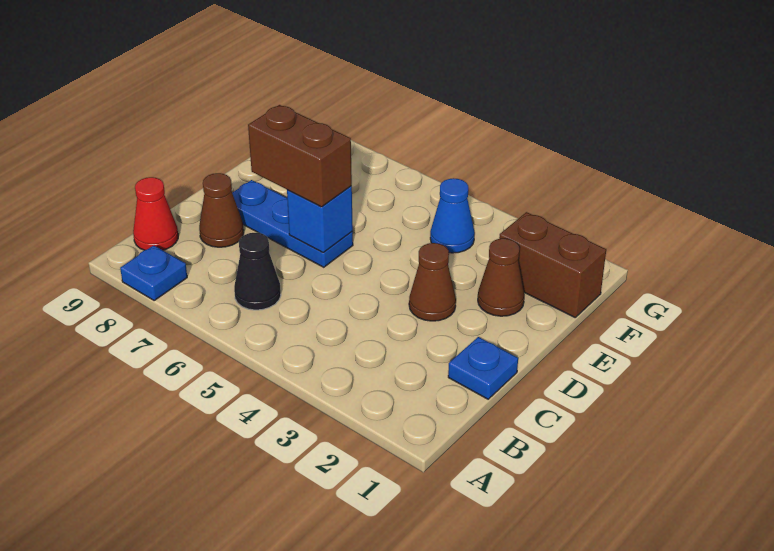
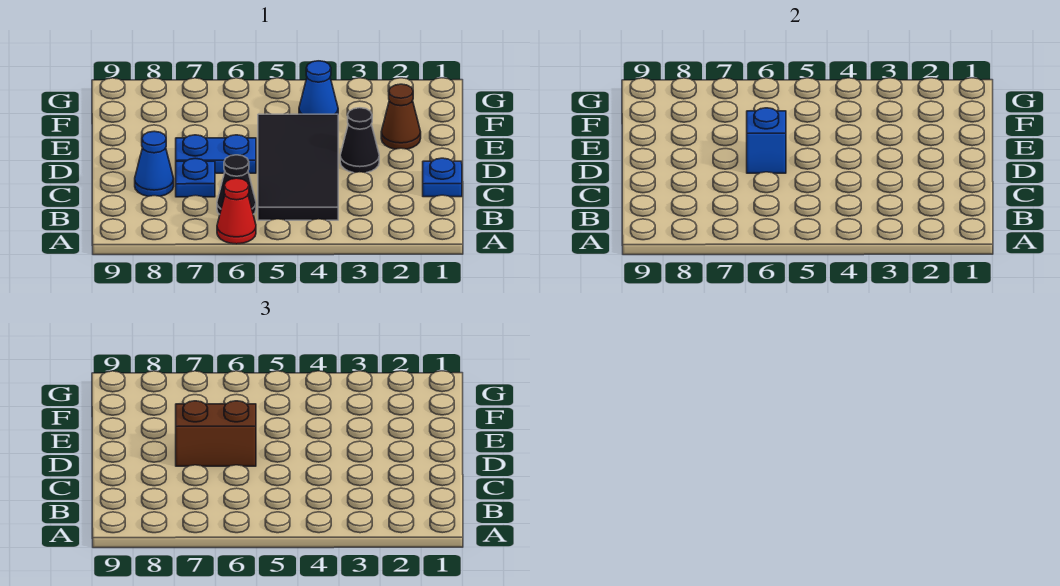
blue plate A8 level 1 -> blue plate C7 level 1
none -> black tile B4:E5 level 1
red cone B9 level 1 -> red cone A6 level 1
brown cone C8 level 1 -> blue cone C8 level 1
brown cone D3 level 1 -> black cone D3 level 1
blue plate D6:D8 level 1 -> blue plate D6:D7 level 1
brown brick F1:F2 level 1 -> none

